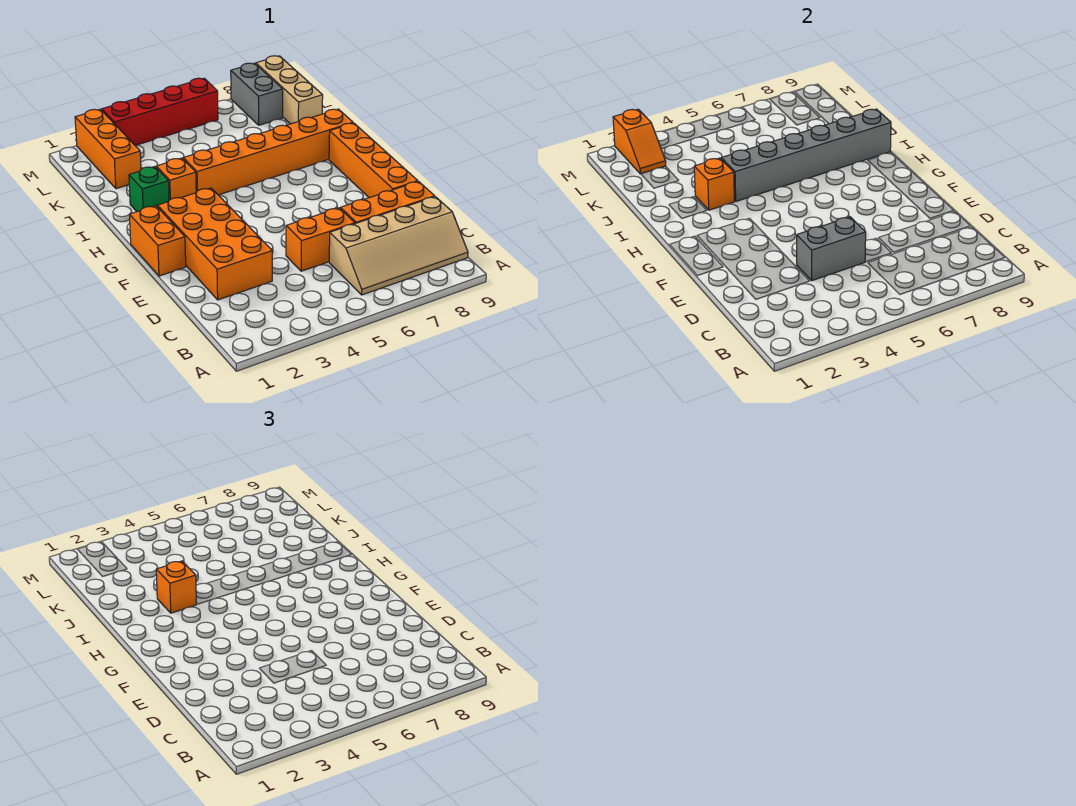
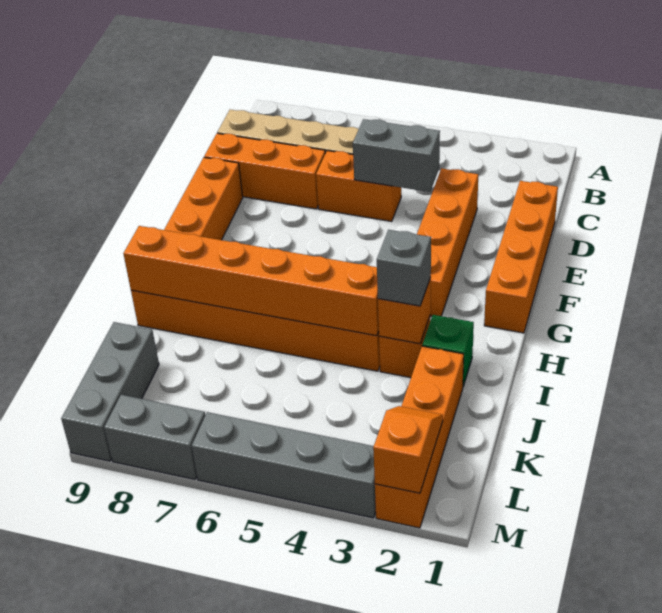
orange brick D2:G3 level 1 -> orange brick D3:G3 level 1
orange brick F1:G1 level 1 -> orange brick D1:G1 level 1
orange brick I3 level 3 -> grey brick I3 level 3
grey brick I4:I9 level 2 -> orange brick I4:I9 level 2
orange brick K2:M2 level 1 -> orange brick J2:M2 level 1
tan brick K9:M9 level 1 -> grey brick K9:M9 level 1
grey brick L8:M8 level 1 -> grey brick M7:M8 level 1
red brick M3:M6 level 1 -> grey brick M3:M6 level 1

